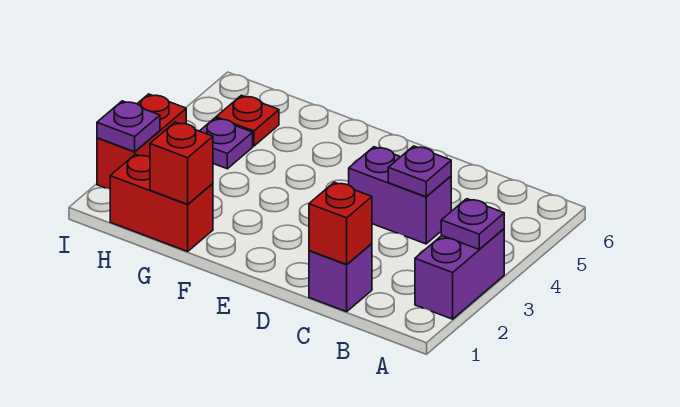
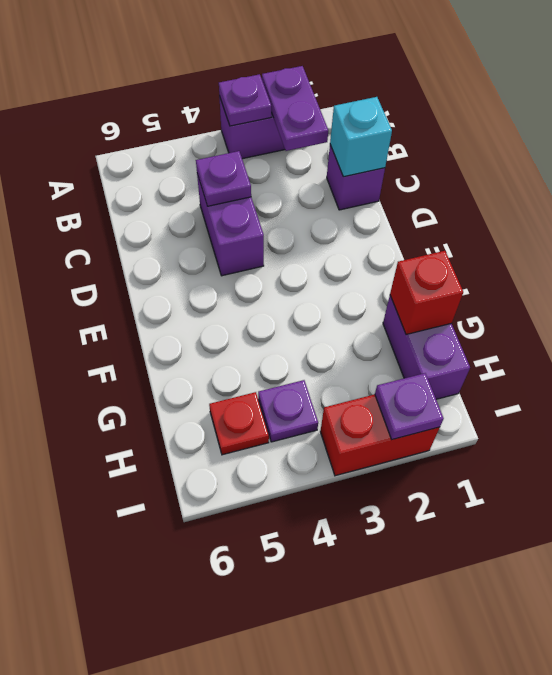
none -> purple plate A2:B2 level 2
red brick C1 level 2 -> cyan brick C1 level 2
red brick G1:H1 level 1 -> purple brick G1:H1 level 1

